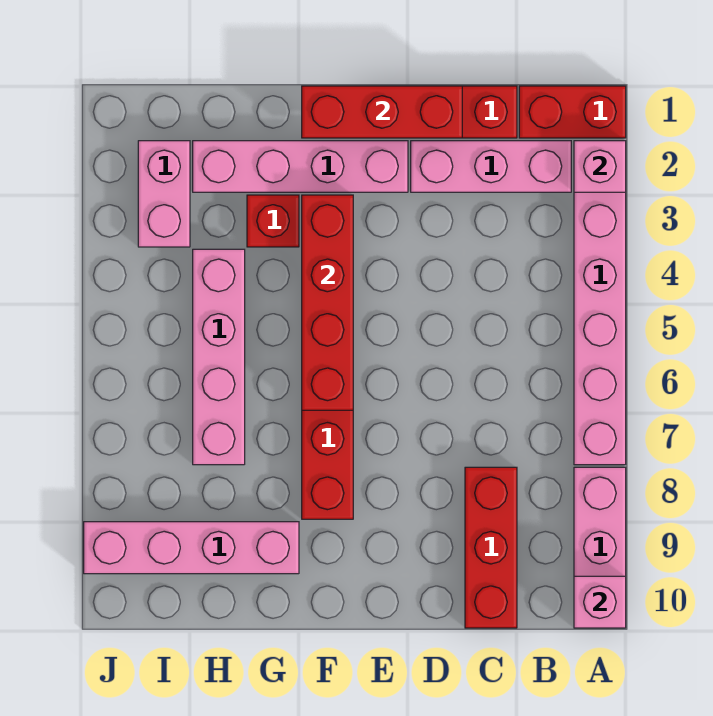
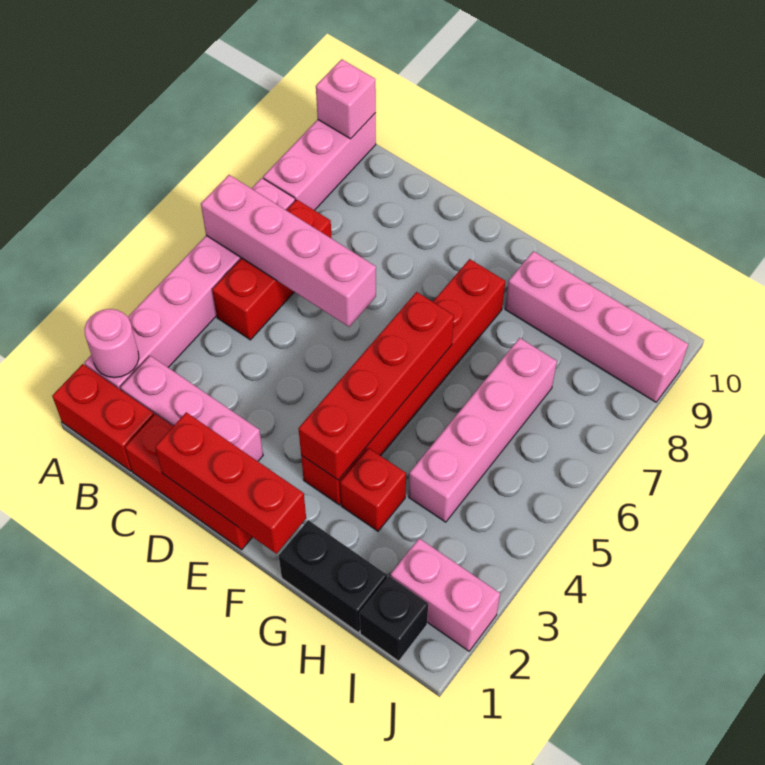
pink brick A2 level 2 -> pink round brick A2 level 2
red brick C8:C10 level 1 -> red brick B5:B7 level 1
pink brick E2:H2 level 1 -> pink brick A6:D6 level 2
none -> black brick G1:H1 level 1
none -> black brick I1 level 1
pink brick I2:I3 level 1 -> pink brick I2:J2 level 1

